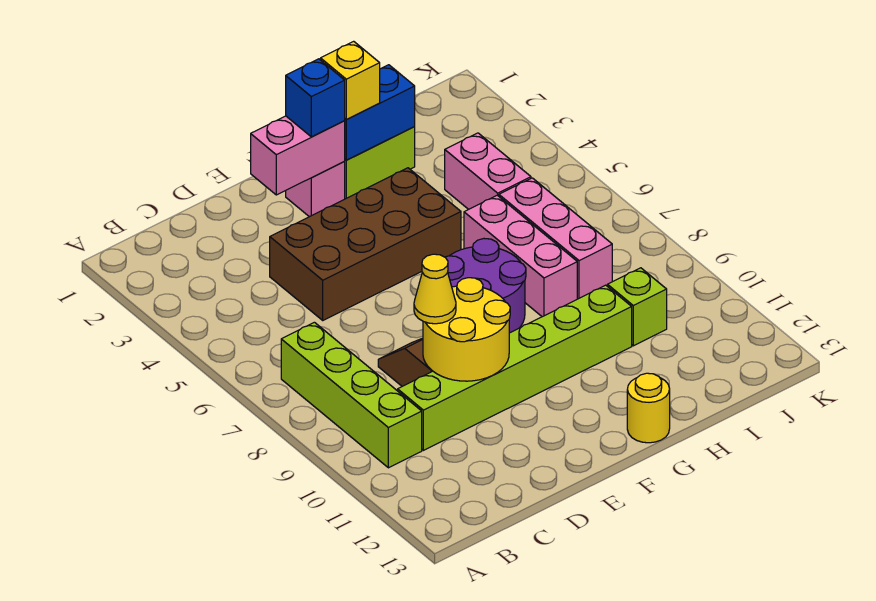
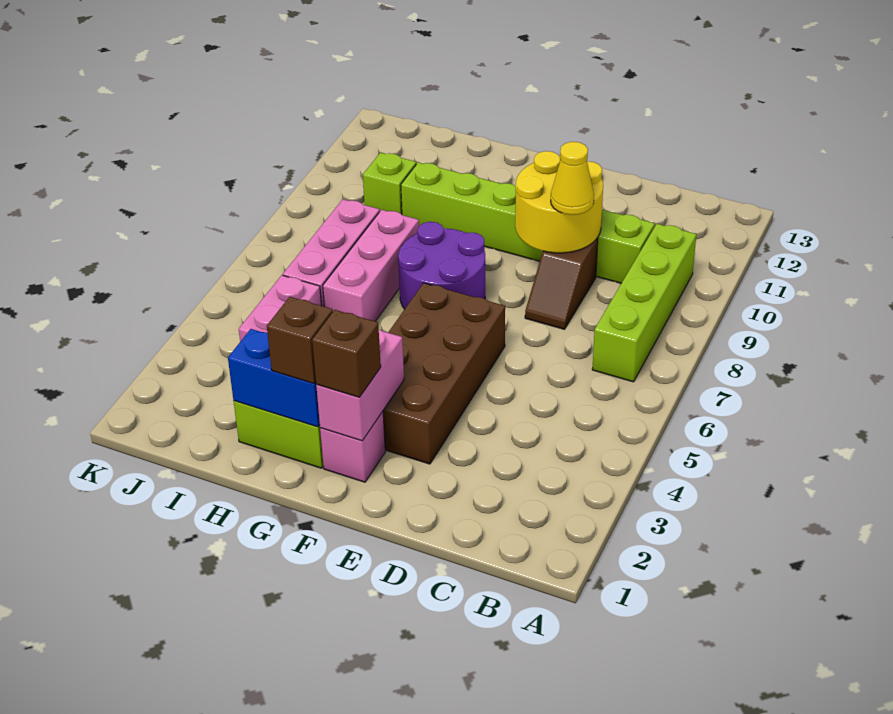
brown brick D4:G5 level 1 -> brown brick E3:F6 level 1
pink brick E2:F2 level 2 -> pink brick F2:F3 level 2
blue brick F2 level 3 -> brown brick F2 level 3
yellow brick G2 level 3 -> brown brick G2 level 3
yellow round brick G13 level 1 -> none

